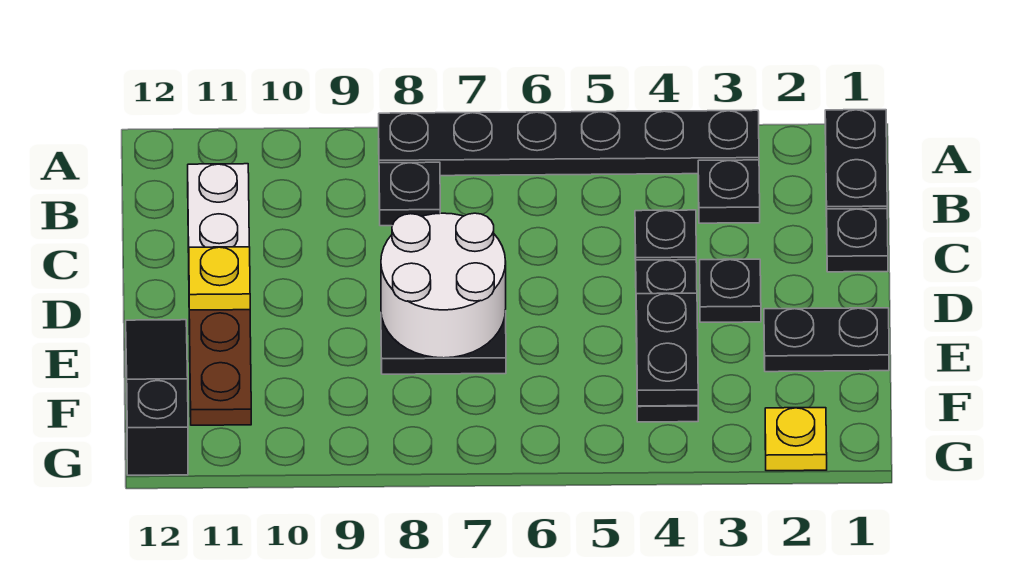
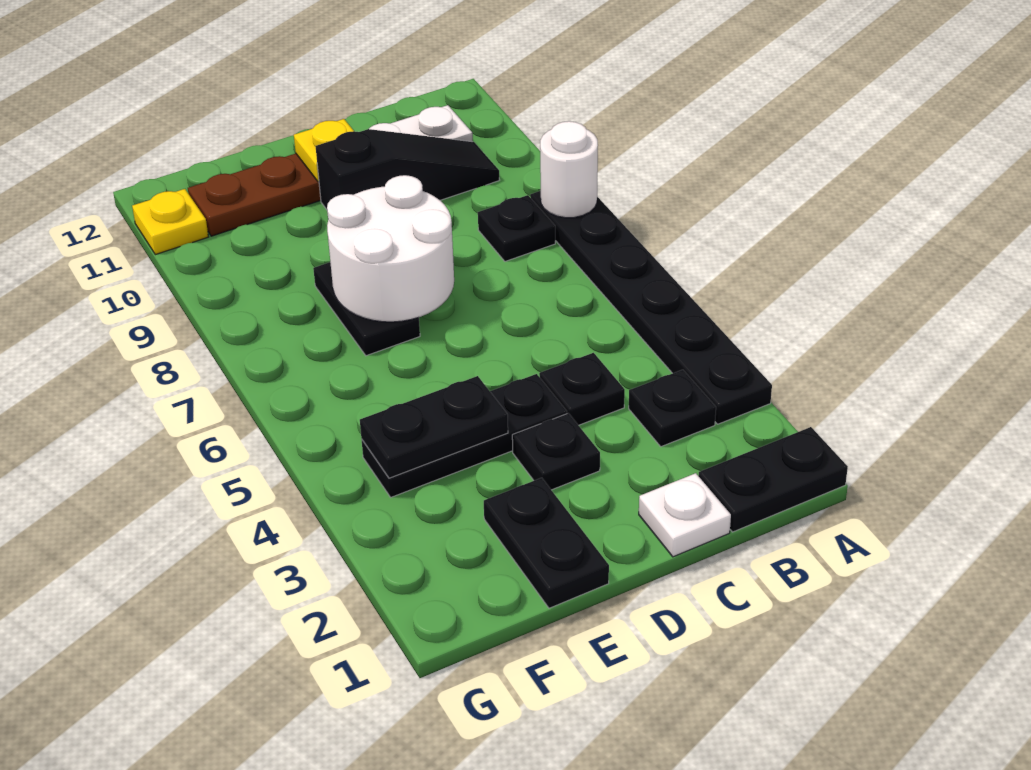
none -> white round brick A8 level 2
black plate C1 level 1 -> white plate C1 level 1
black slope E12:G12 level 1 top G -> black slope B10:D10 level 1 top D
yellow plate G2 level 1 -> yellow plate G11 level 1

